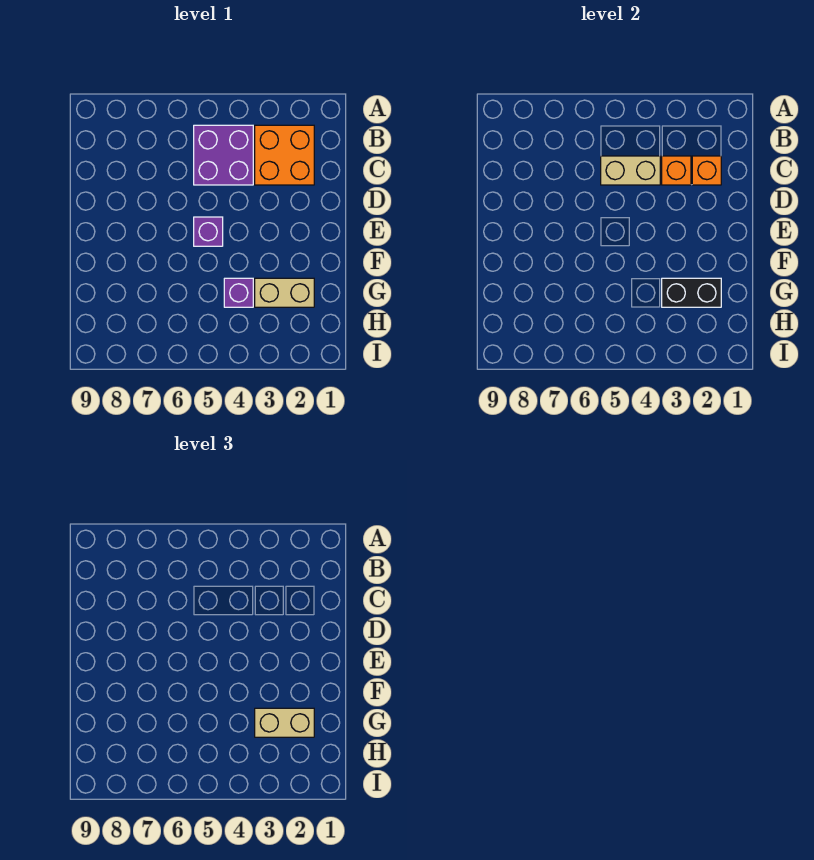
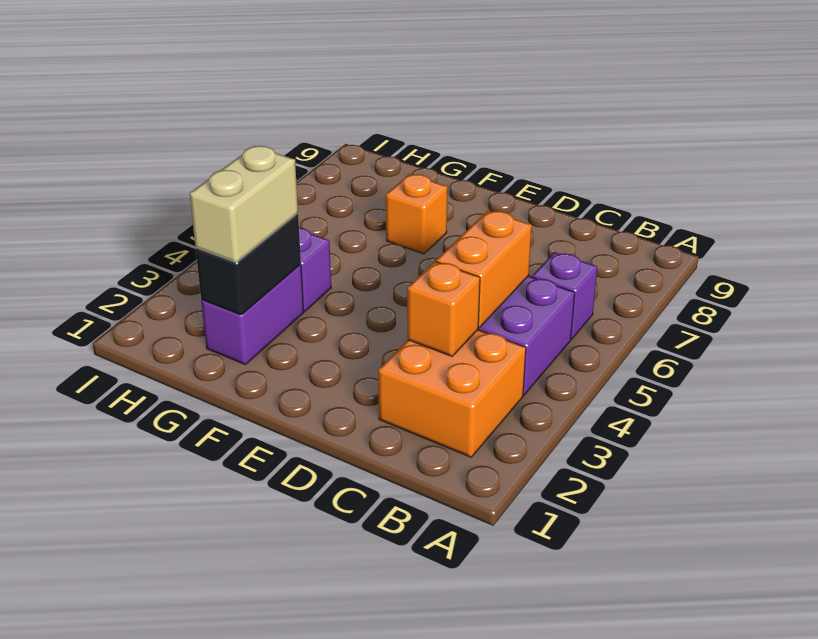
orange brick C2 level 2 -> orange brick F7 level 1
tan brick C4:C5 level 2 -> orange brick C4:C5 level 2
purple brick E5 level 1 -> purple brick B6 level 1
tan brick G2:G3 level 1 -> purple brick G2:G3 level 1

